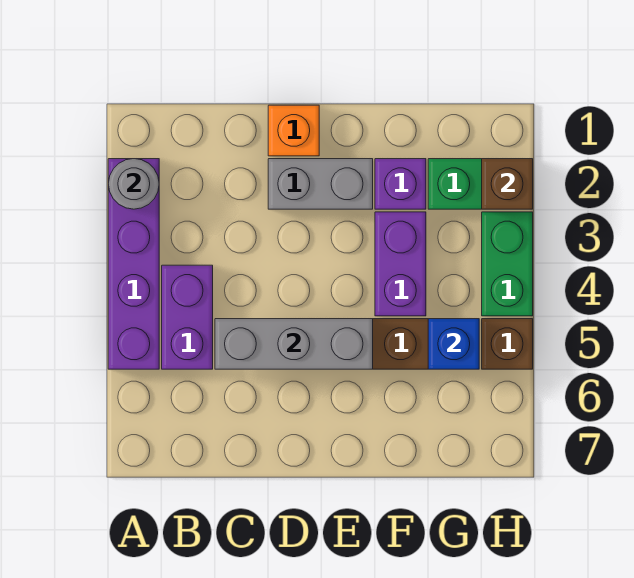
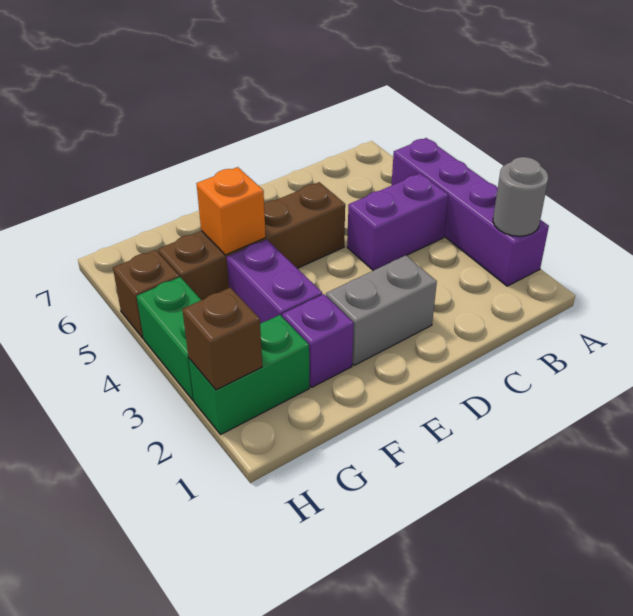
purple brick B4:B5 level 1 -> purple brick B4:C4 level 1
grey brick C5:E5 level 2 -> none
orange brick D1 level 1 -> orange brick F5 level 2
blue brick G5 level 2 -> none

